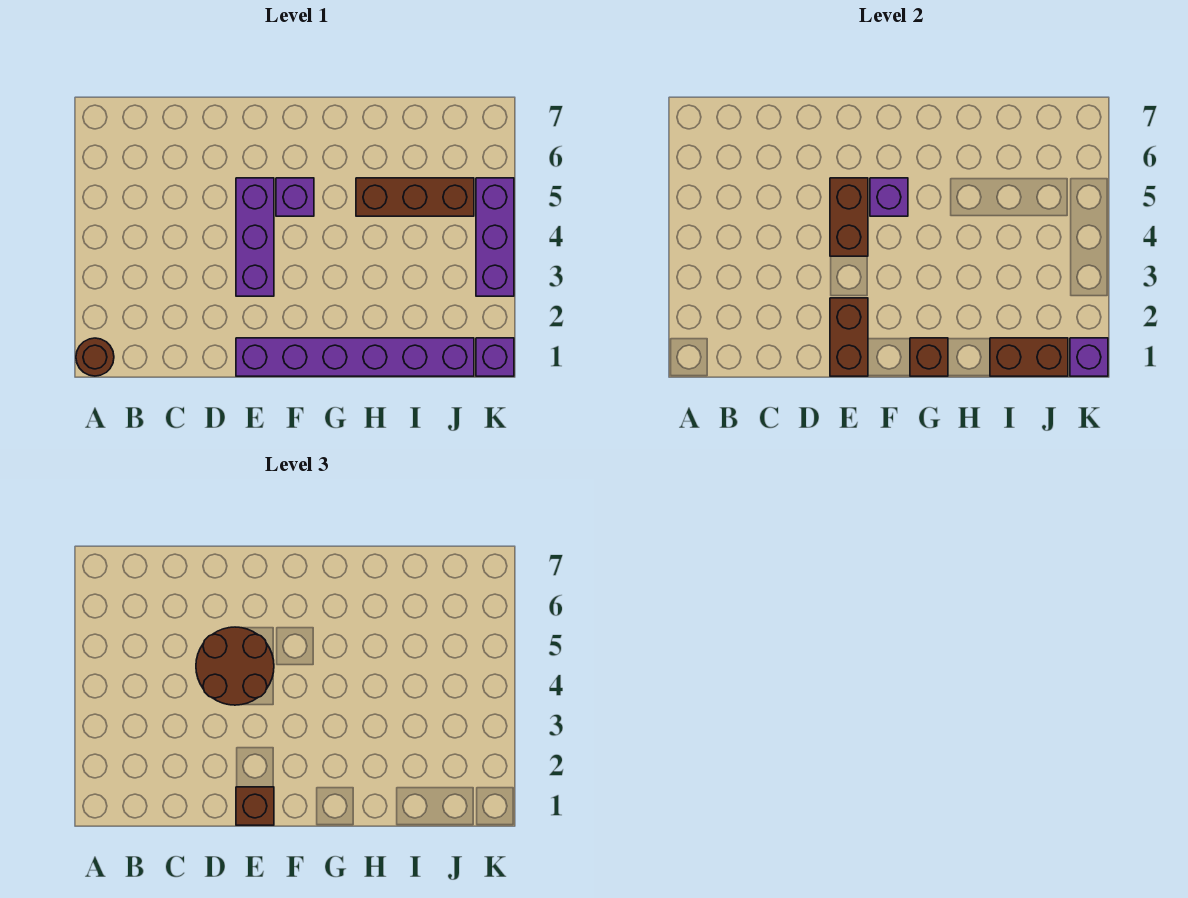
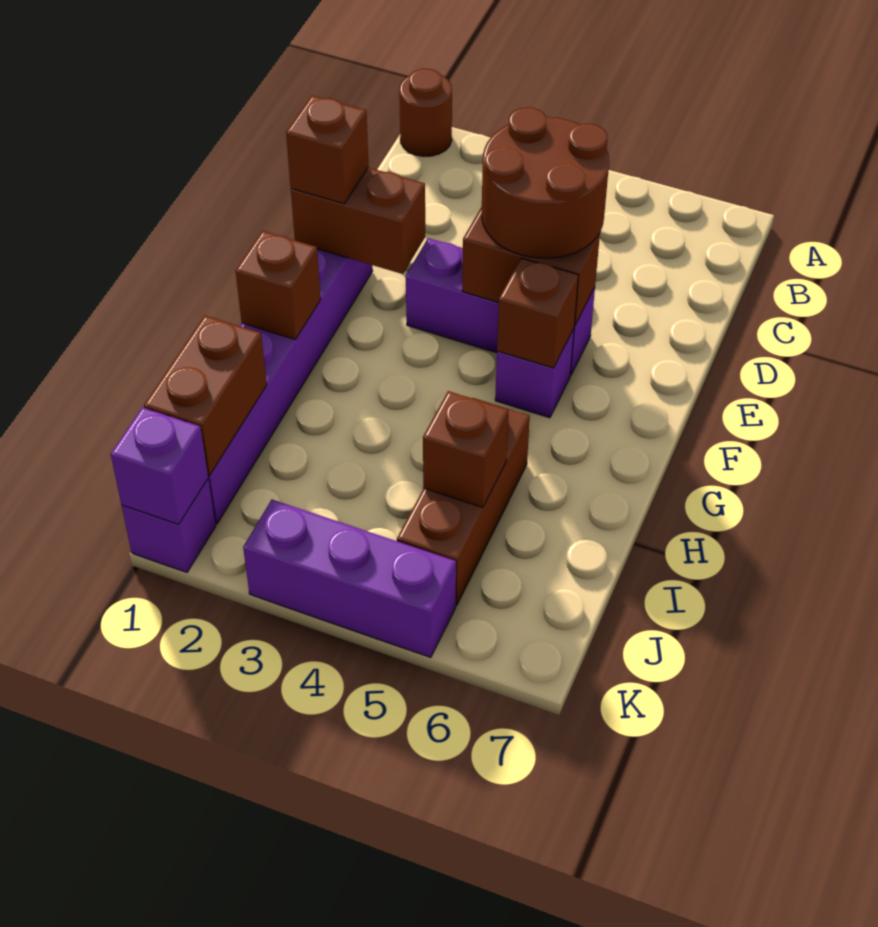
purple brick F5 level 2 -> brown brick F5 level 2
none -> brown brick I5 level 2

